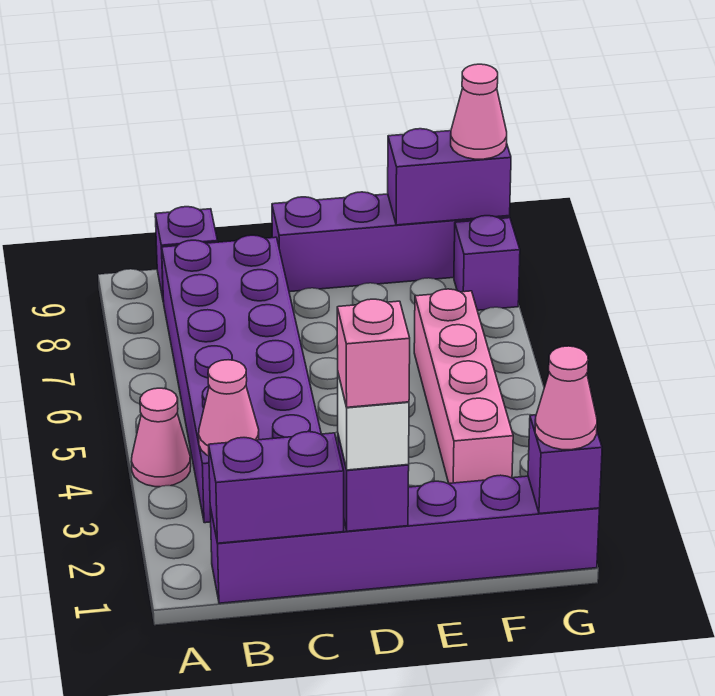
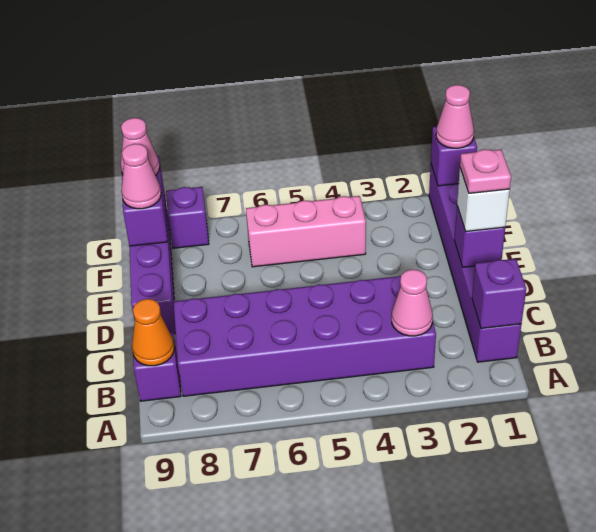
pink cone A4 level 1 -> pink cone F9 level 3
purple brick B1:C1 level 2 -> purple brick B1 level 2
none -> orange cone B9 level 2
pink brick D1 level 4 -> pink plate D1 level 4
pink brick F3:F6 level 1 -> pink brick F4:F6 level 1

